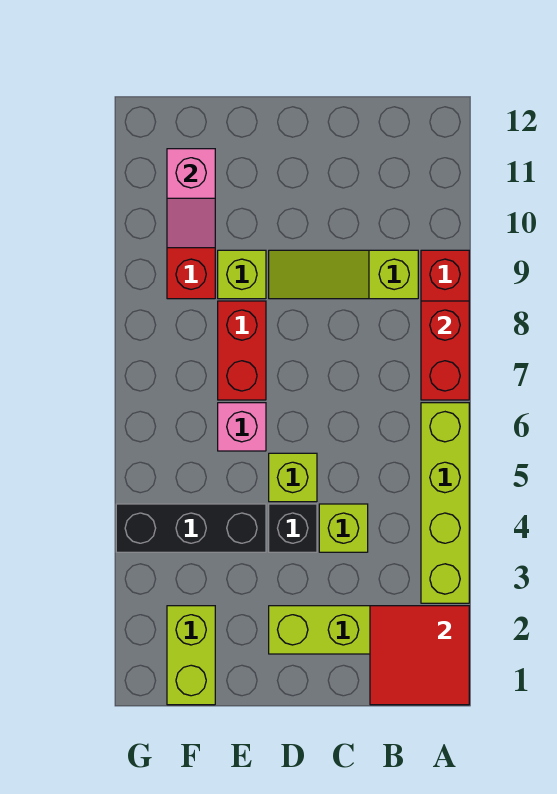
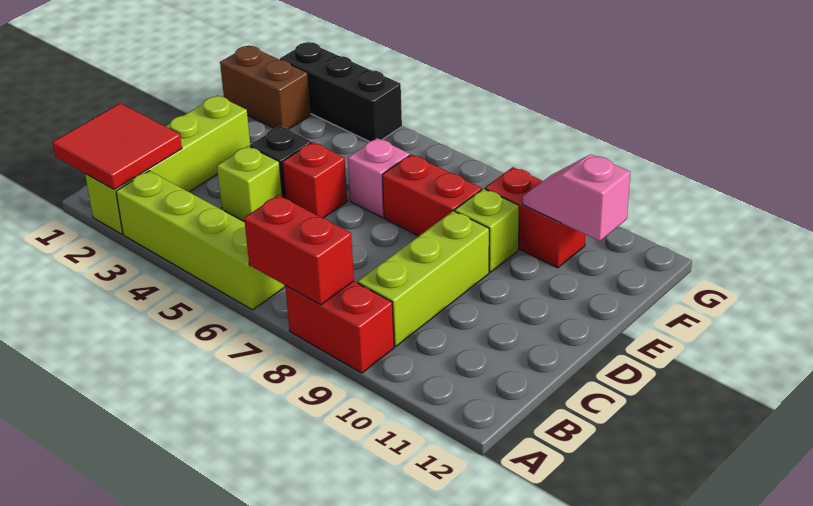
lime slope B9:D9 level 1 top B -> lime brick B9:D9 level 1
lime brick D5 level 1 -> red brick D5 level 1
black brick E4:G4 level 1 -> black brick G2:G4 level 1
lime brick F1:F2 level 1 -> brown brick F1:F2 level 1

